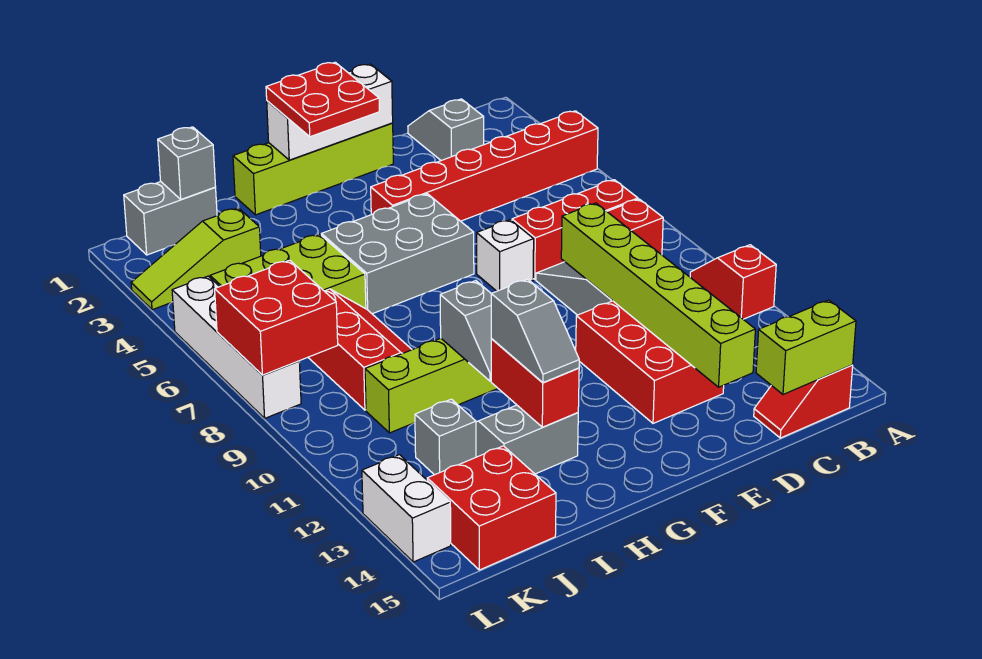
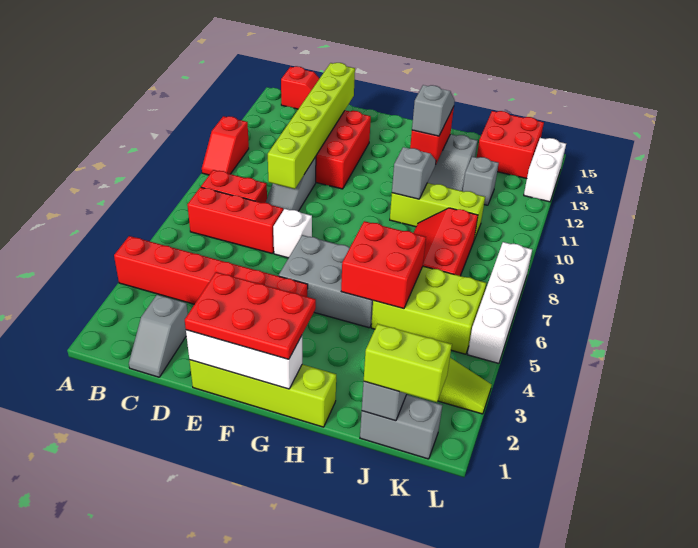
lime brick B15:C15 level 2 -> lime brick J1:K1 level 3
red plate F1:G2 level 3 -> red plate E1:G2 level 3
red brick K7:L8 level 2 -> red brick H5:I6 level 2

